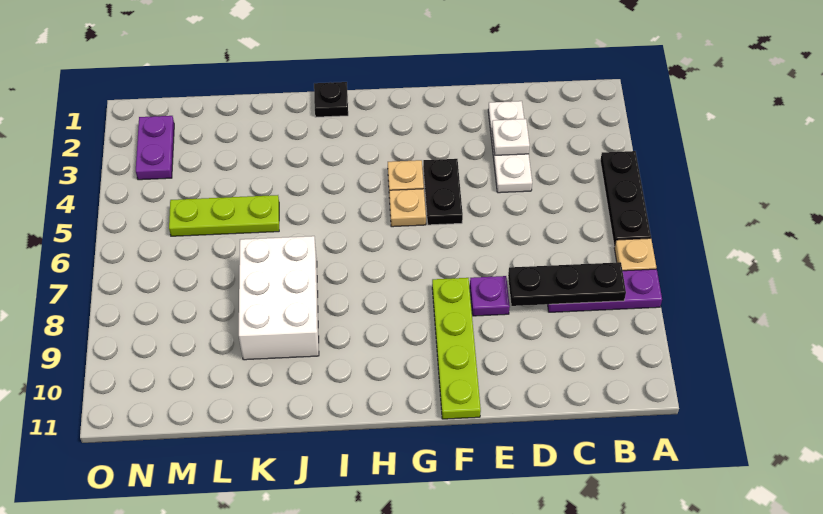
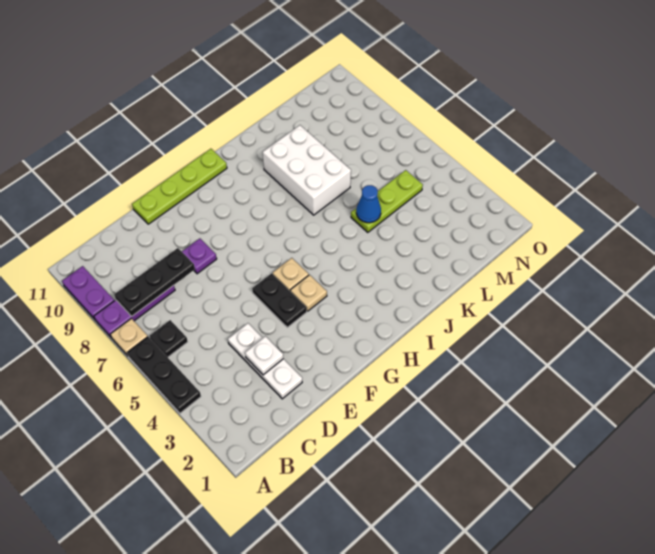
lime plate F8:F11 level 1 -> lime plate E11:H11 level 1
black plate I1 level 1 -> black plate B6 level 1
none -> blue cone K5 level 2
purple plate N2:N3 level 1 -> purple plate A9:A10 level 1

